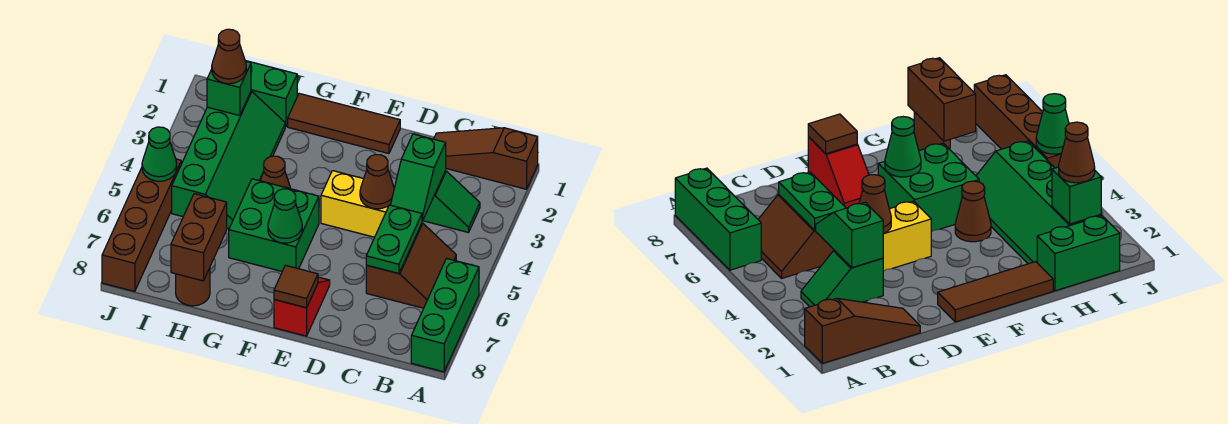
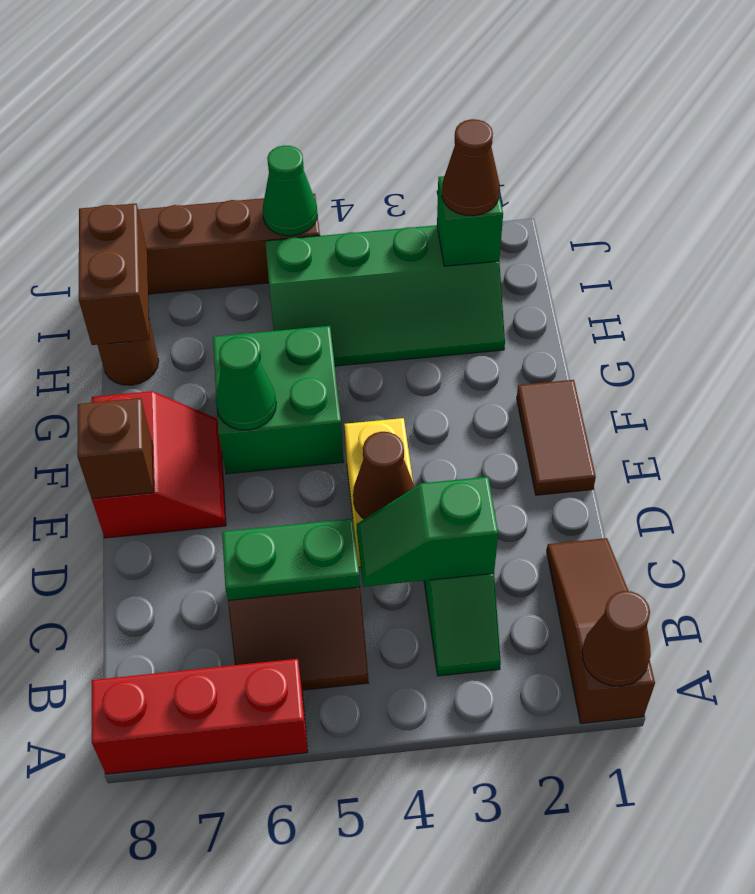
green brick A6:A8 level 1 -> red brick A6:A8 level 1
brown tile E1:G1 level 1 -> brown tile E1:F1 level 1
red slope E7:E8 level 1 top 8 -> red slope E7:F8 level 1 top 8
brown tile E8 level 2 -> brown brick E8 level 2
brown cone G4 level 1 -> brown cone A1 level 2
green brick H1:I1 level 1 -> none
brown brick H7:H8 level 2 -> brown brick H8:I8 level 2

